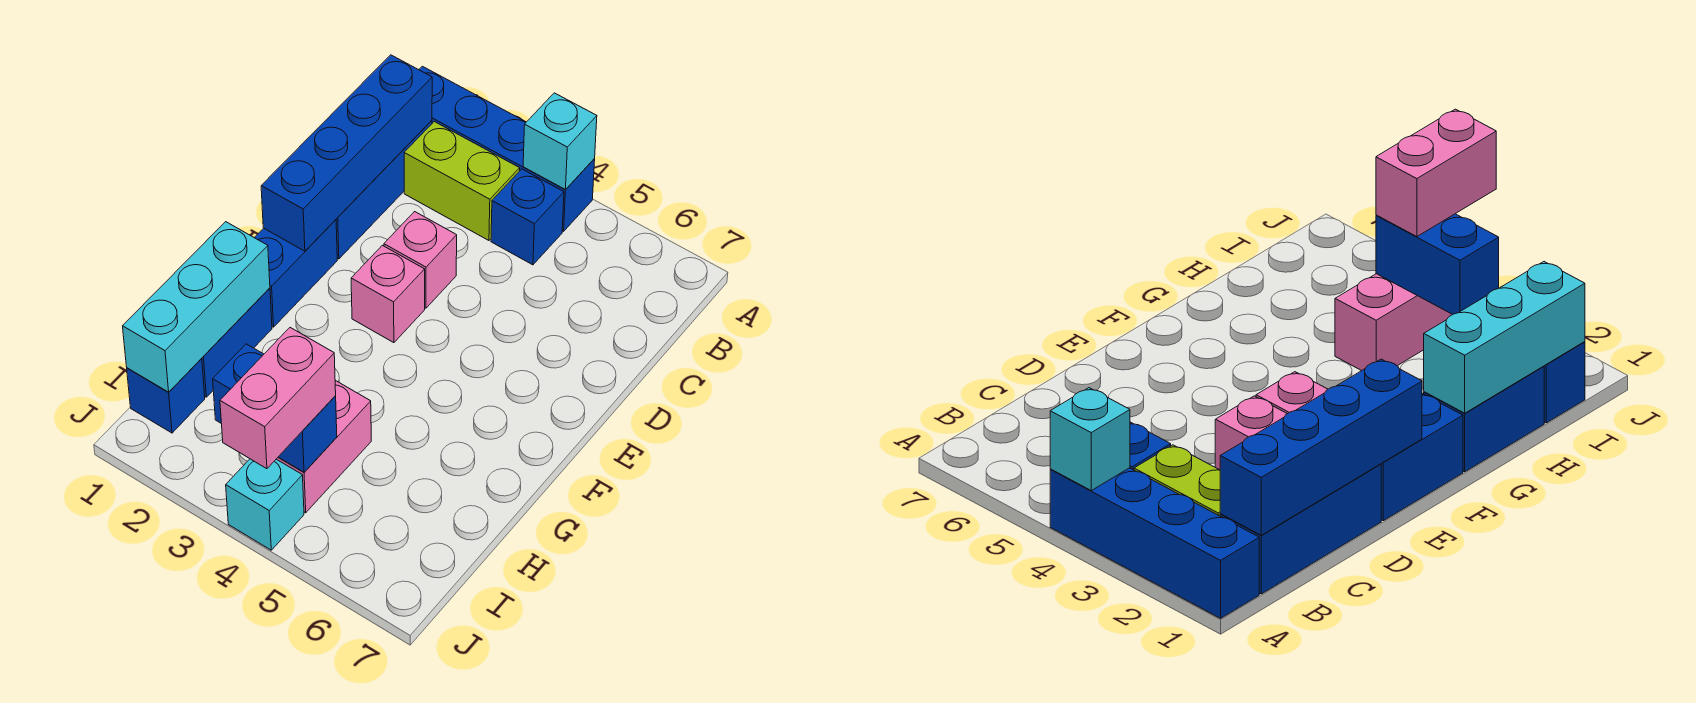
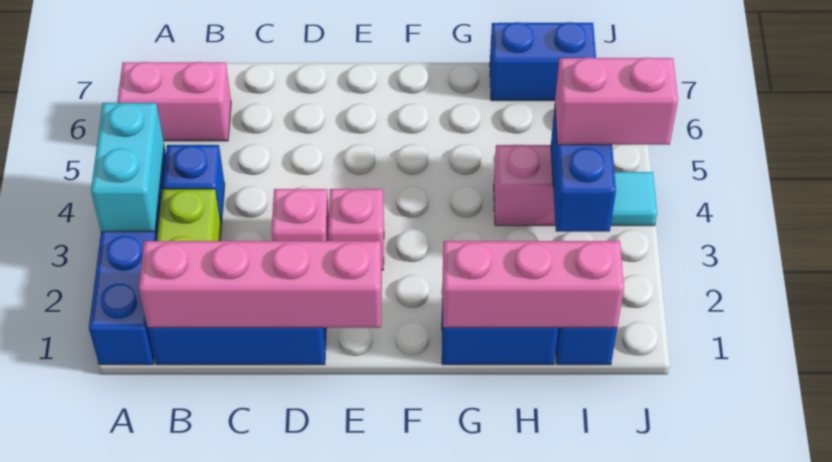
cyan brick A4 level 2 -> cyan brick A3:A4 level 2
none -> pink brick A6:B6 level 1
blue brick B1:E1 level 2 -> pink brick B1:E1 level 2
blue brick E1:F1 level 1 -> blue brick H7:I7 level 1
cyan brick G1:I1 level 2 -> pink brick G1:I1 level 2
cyan brick J4 level 1 -> cyan tile J4 level 1

